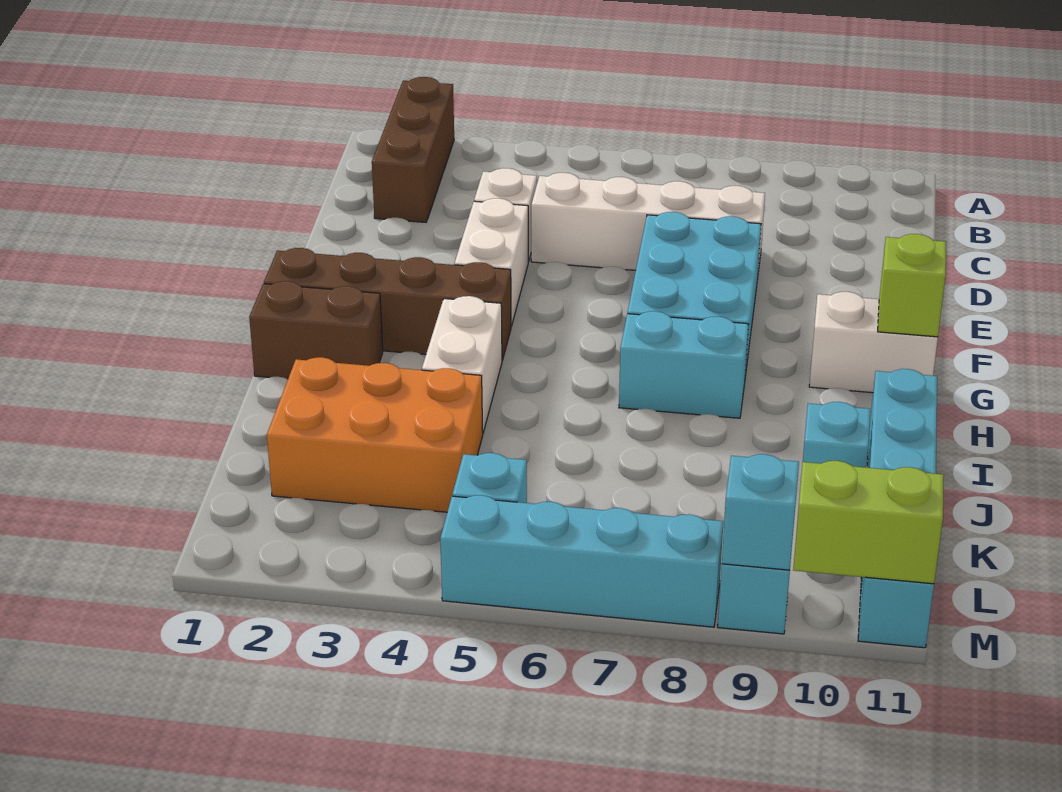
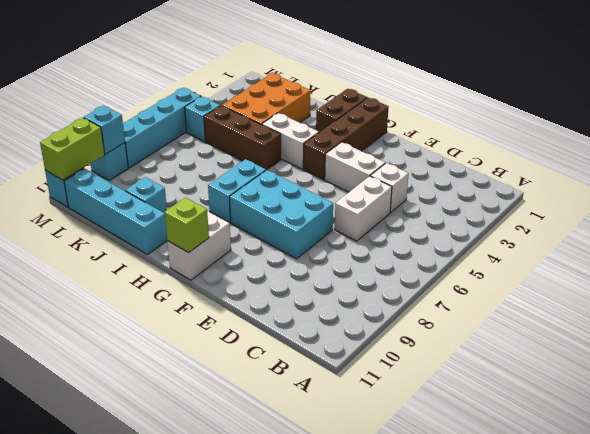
brown brick A2:C2 level 1 -> brown brick I5:K5 level 1
white brick D5:D8 level 1 -> white brick D5:D6 level 1

